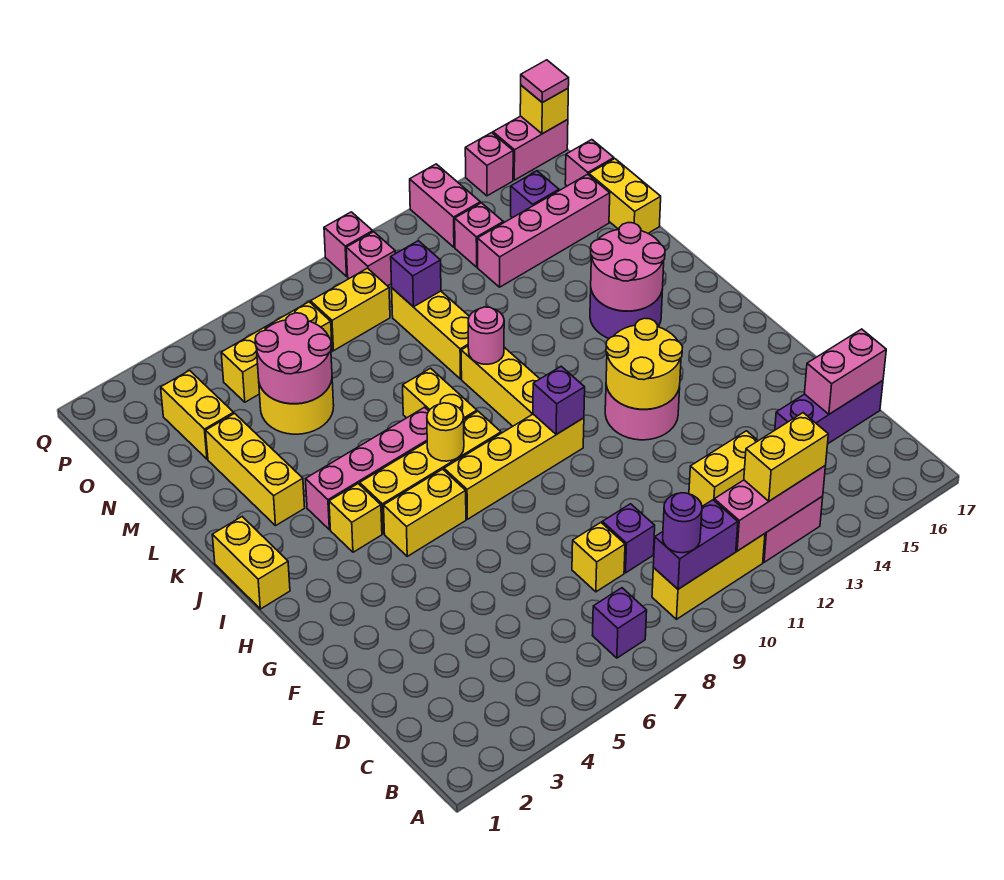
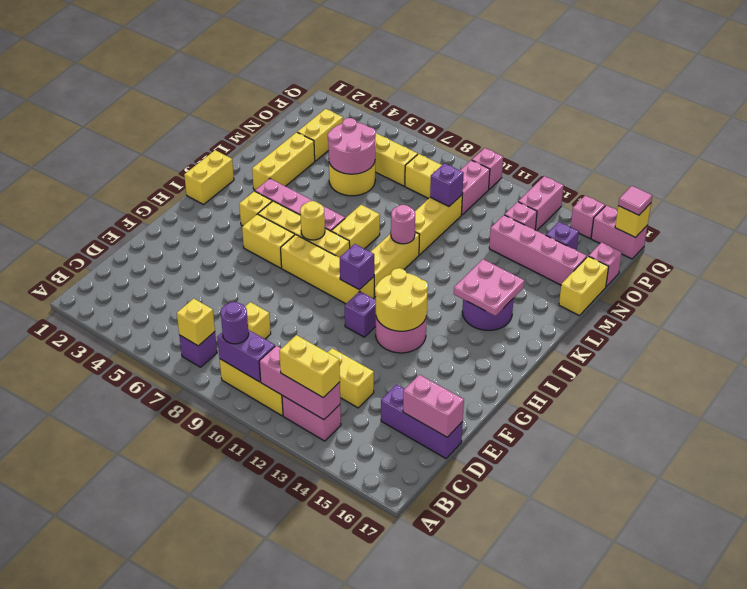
none -> yellow brick B7 level 2
purple brick D9 level 1 -> purple brick G11 level 1
pink round brick J14:K15 level 2 -> pink plate J14:K15 level 2
pink brick P10 level 1 -> pink brick O10:P10 level 1

